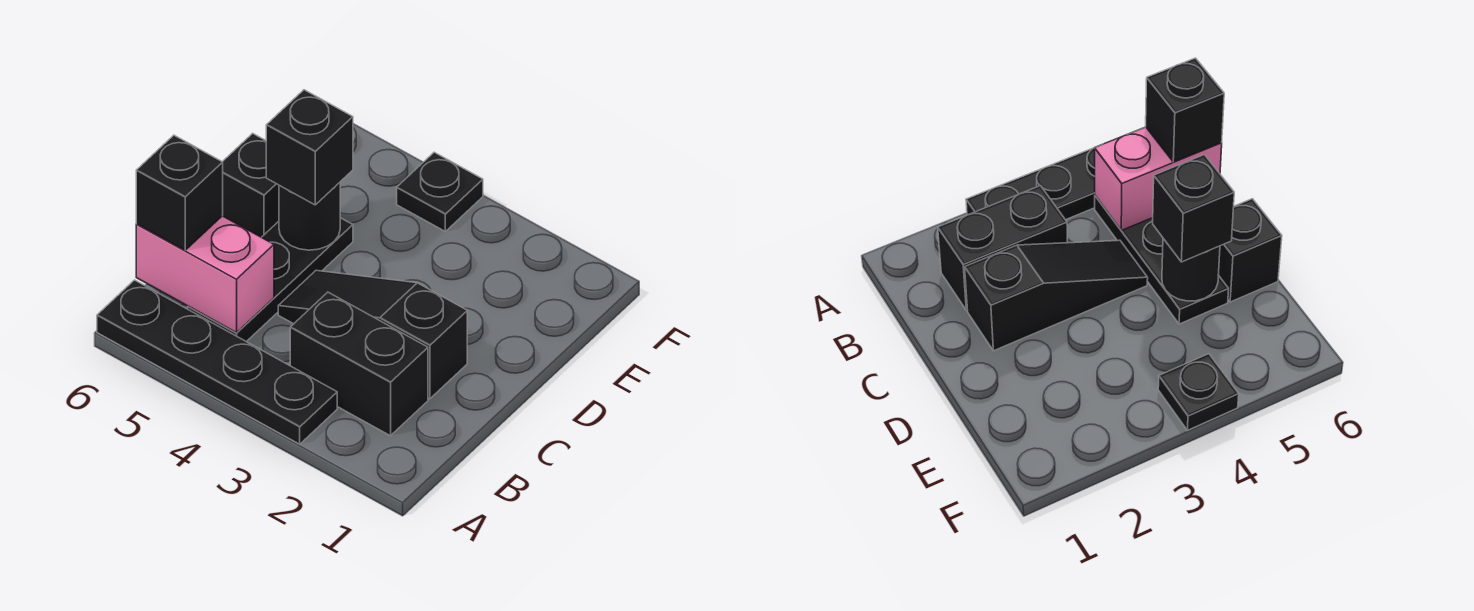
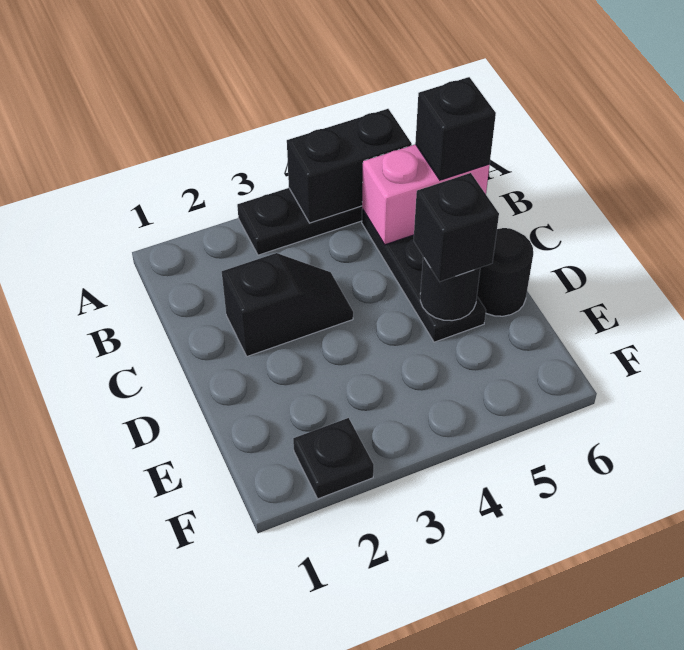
black brick B2:B3 level 1 -> black brick A4:A5 level 2
black slope C2:C4 level 1 top 2 -> black slope C2:C3 level 1 top 2
black brick D6 level 1 -> black round brick D6 level 1
black plate F4 level 1 -> black plate F2 level 1

